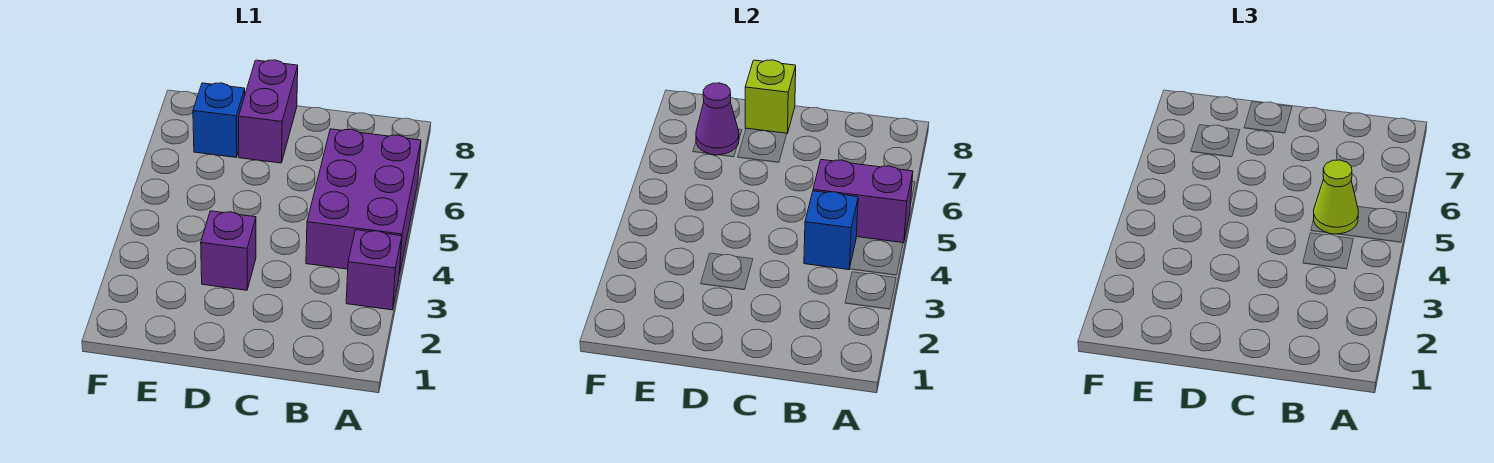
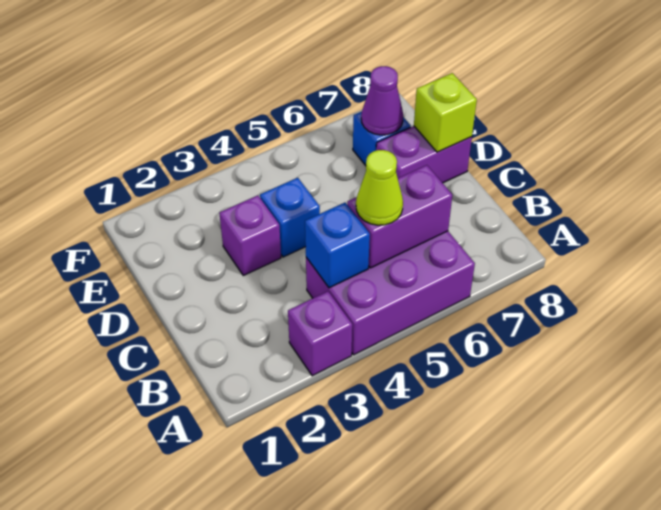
purple brick A5:B5 level 2 -> purple brick B5:B6 level 2
none -> blue brick D4 level 1

